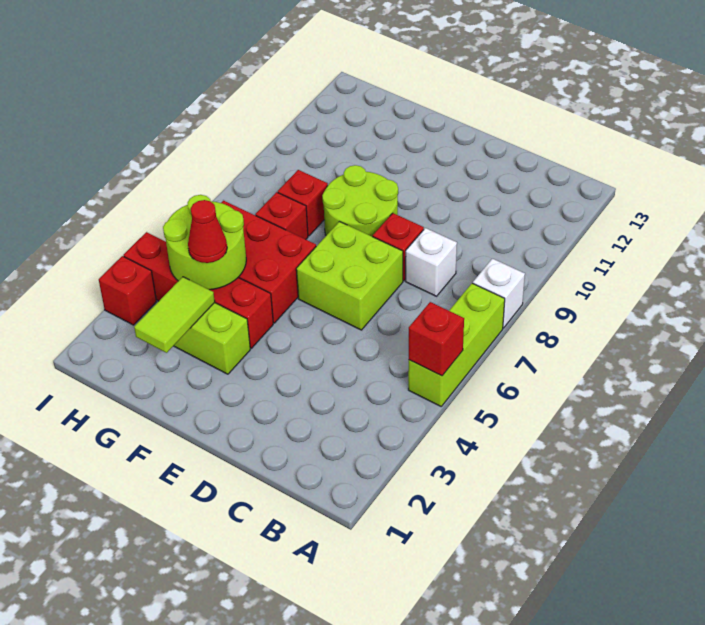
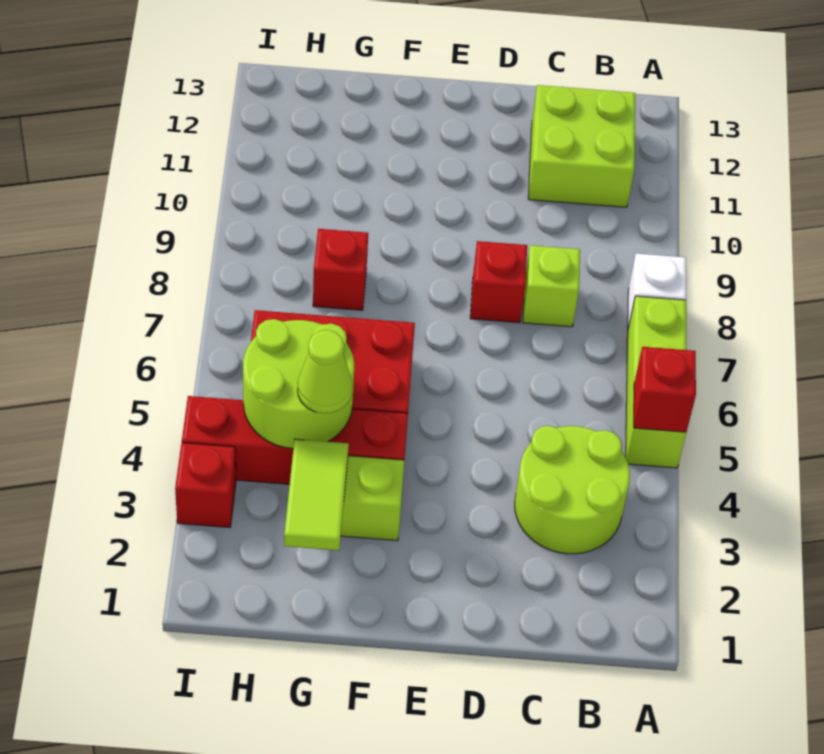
white brick C8 level 1 -> lime brick C8 level 1
lime brick D6:E7 level 1 -> lime brick B11:C12 level 1
lime round brick E8:F9 level 1 -> lime round brick B3:C4 level 1
red cone G4 level 3 -> lime cone G4 level 3
red brick G7 level 1 -> none

